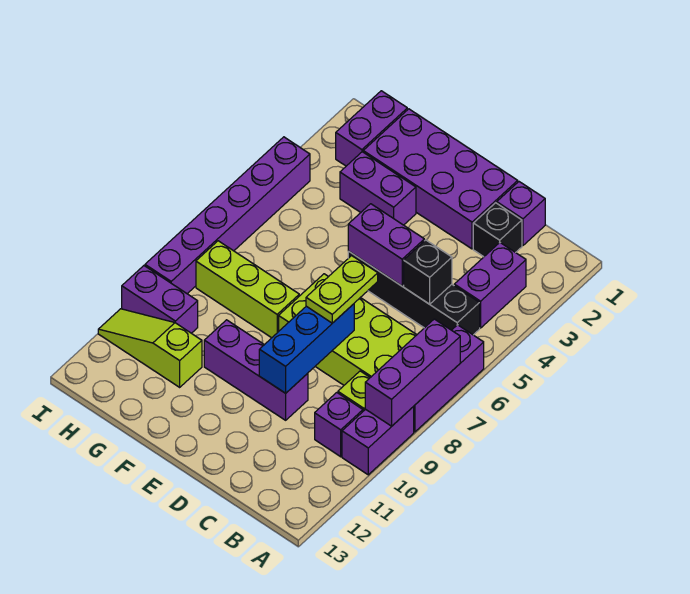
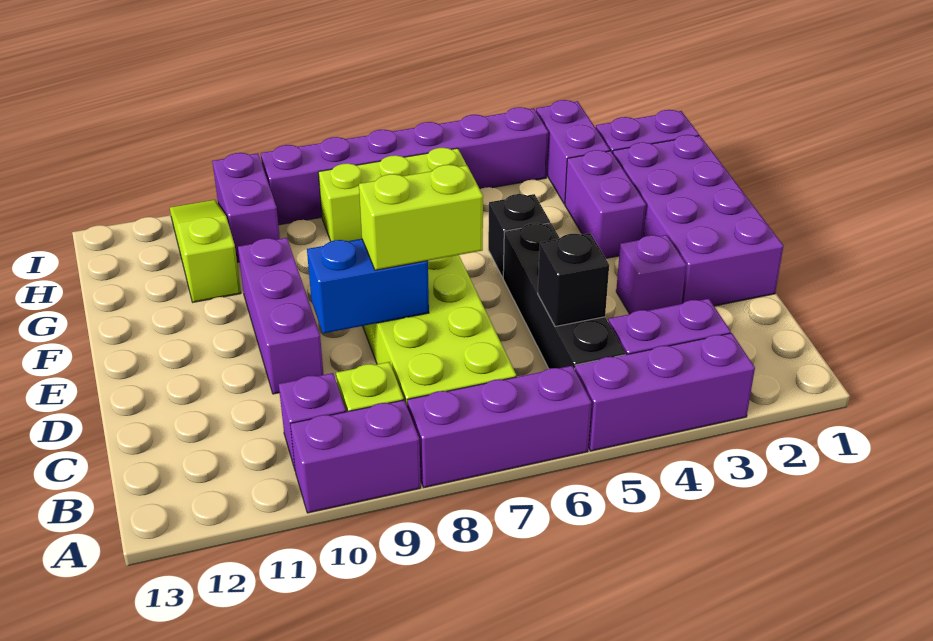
purple brick A7:A9 level 2 -> purple brick A3:A5 level 1
purple brick C1 level 1 -> purple brick D3 level 1
black brick C2 level 1 -> black brick F5 level 1
purple brick D5:E5 level 2 -> purple brick H3:I3 level 1
lime plate D7:D8 level 3 -> lime brick D7:D8 level 3
blue brick D8:D10 level 2 -> blue brick D8:D9 level 2
lime brick F8:H8 level 1 -> lime brick H6:H8 level 1

